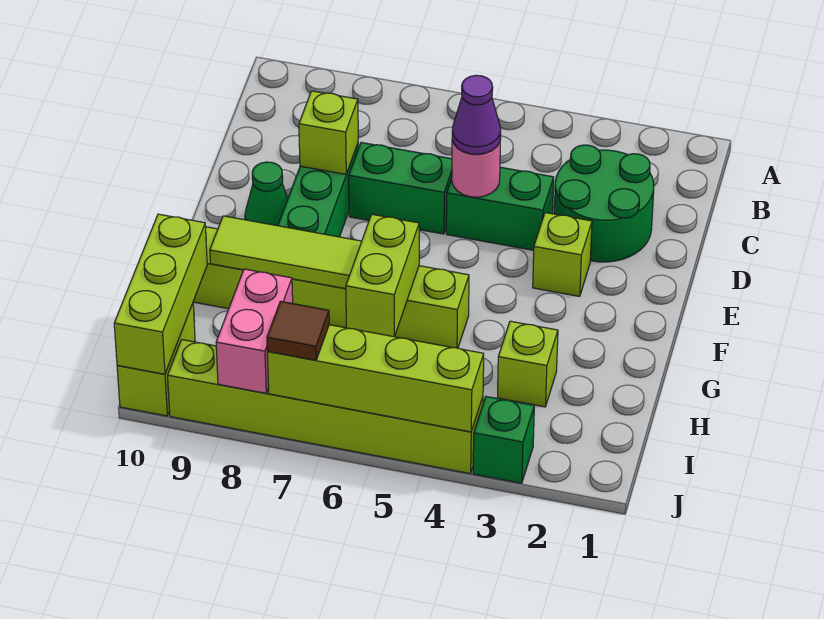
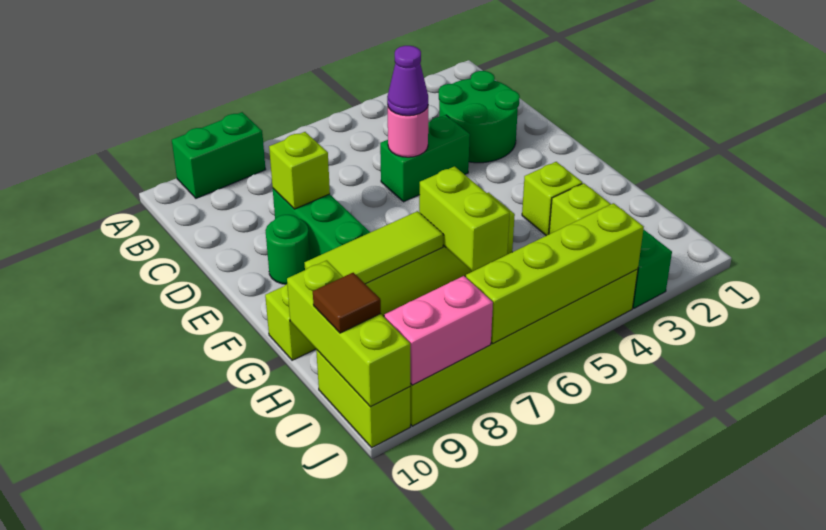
green brick D6:D7 level 1 -> green brick A8:A9 level 1
lime brick E3 level 1 -> lime brick G3 level 1
green cone E9 level 1 -> green round brick E9 level 1
pink brick I8:J8 level 2 -> pink brick J8:J9 level 2
brown tile J7 level 3 -> brown tile I10 level 3

